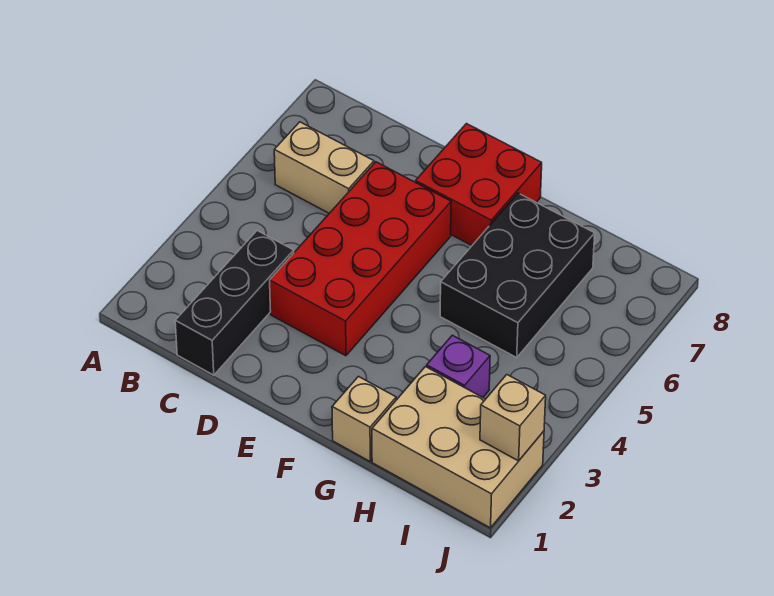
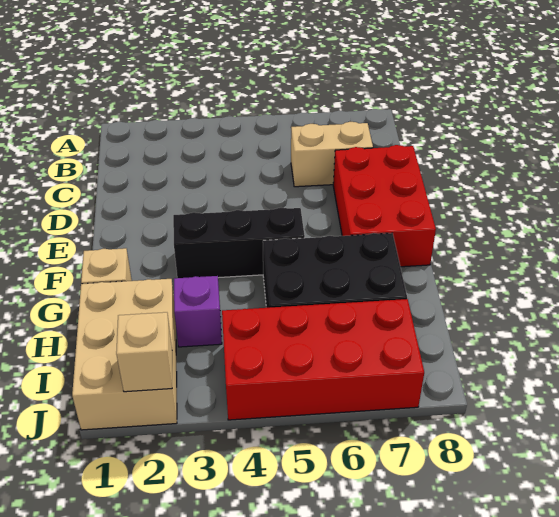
tan brick B6:C6 level 1 -> tan brick C6:C7 level 1
black brick C1:C3 level 1 -> black brick F3:F5 level 1
red brick D3:E6 level 1 -> red brick I4:J7 level 1
red brick E7:F8 level 1 -> red brick D7:F8 level 1

